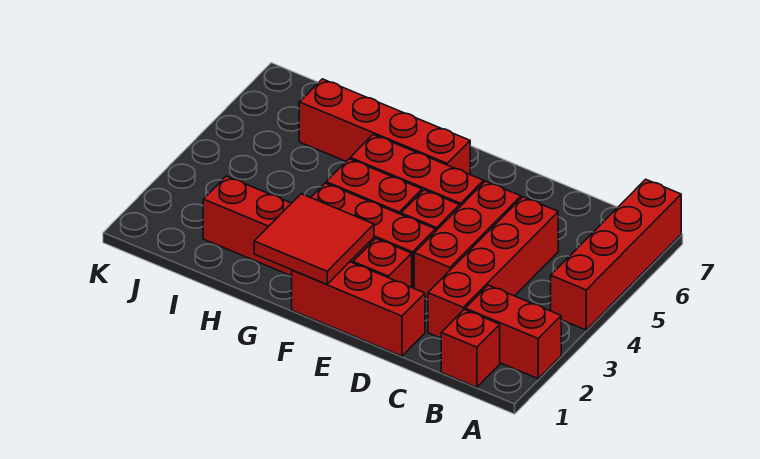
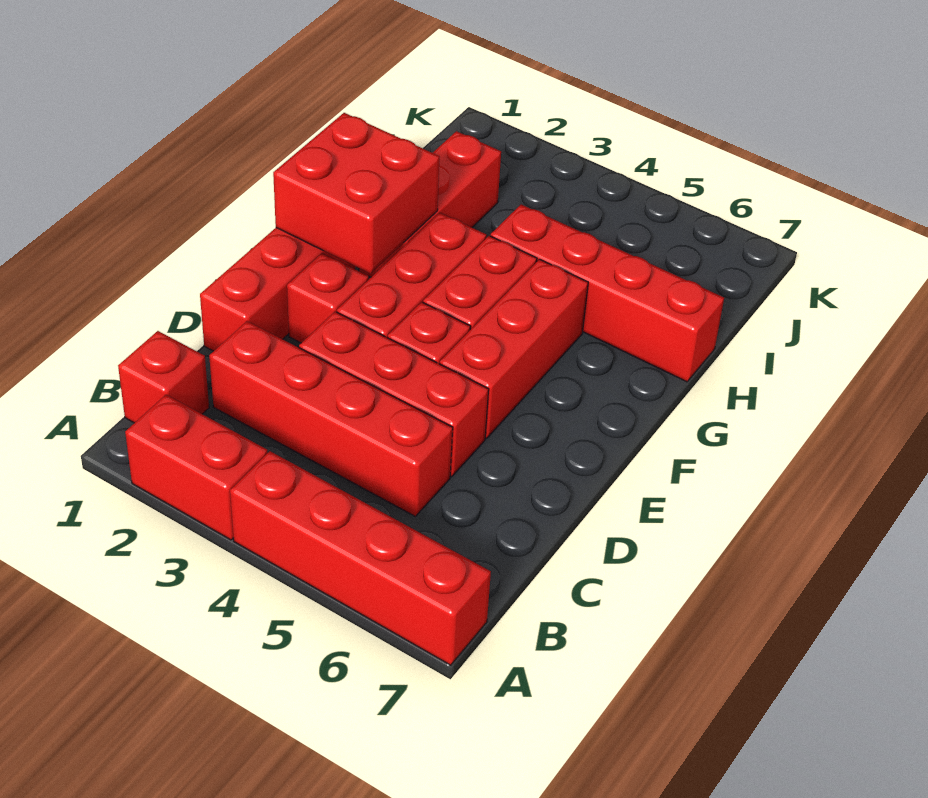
red brick A2:B2 level 1 -> red brick A2:A3 level 1
red tile F1:G2 level 2 -> red brick F1:G2 level 2
red brick F6:I6 level 1 -> red brick H4:H7 level 1

